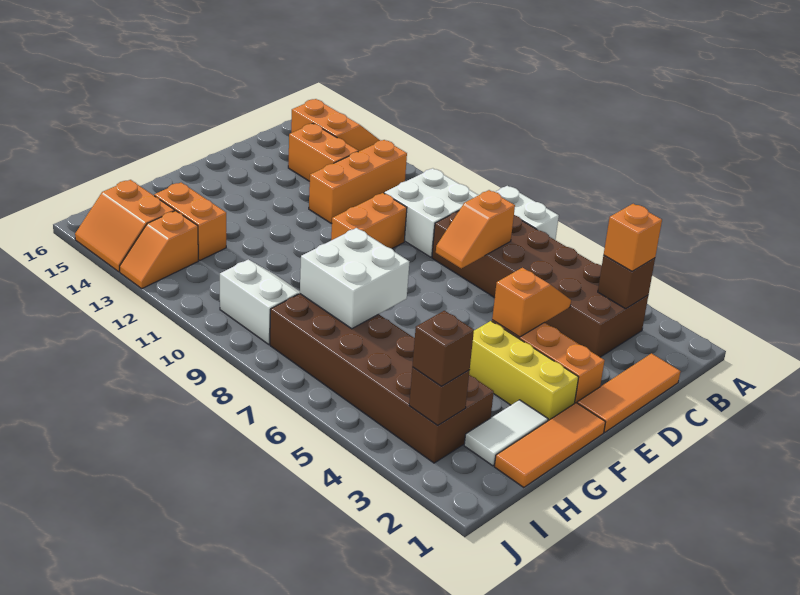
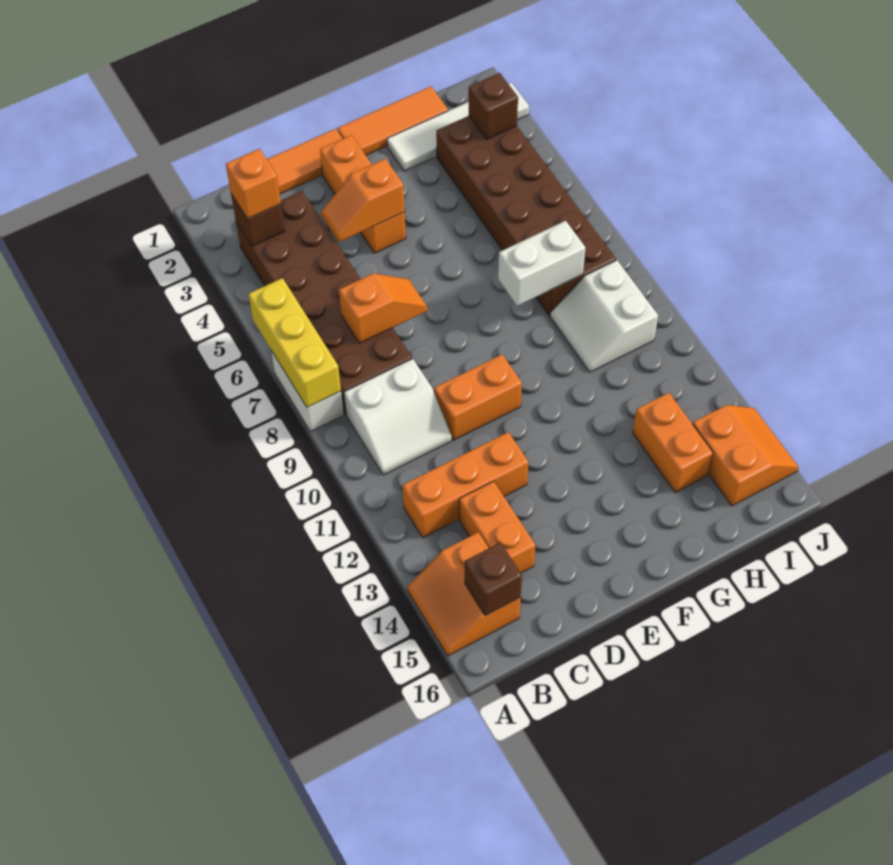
white brick B9:C10 level 1 -> white slope B9:C10 level 1 top 9
yellow brick F2:F4 level 1 -> yellow brick A6:A8 level 2
white tile G2:H2 level 1 -> white tile G2:J2 level 1
white brick G7:H8 level 2 -> white brick G8:H8 level 2
brown brick I3 level 3 -> brown brick B15 level 2
orange slope I13:J13 level 1 top I -> none

